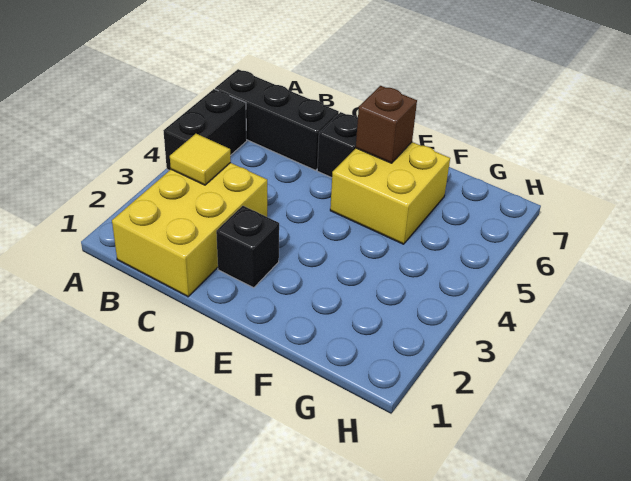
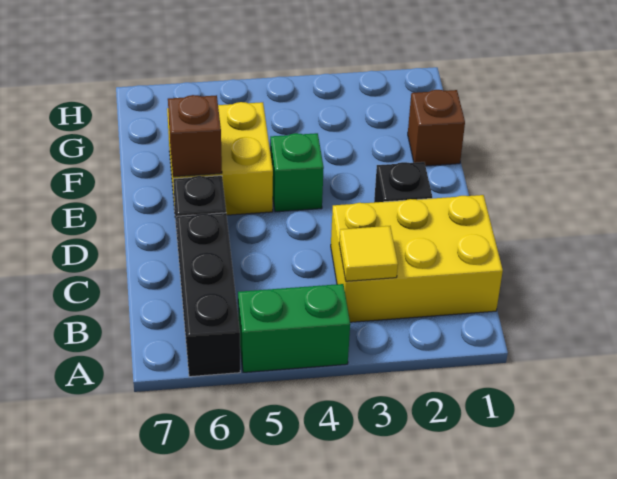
black brick A4:A5 level 1 -> green brick A4:A5 level 1
none -> green brick E4 level 1
none -> brown brick F1 level 1

